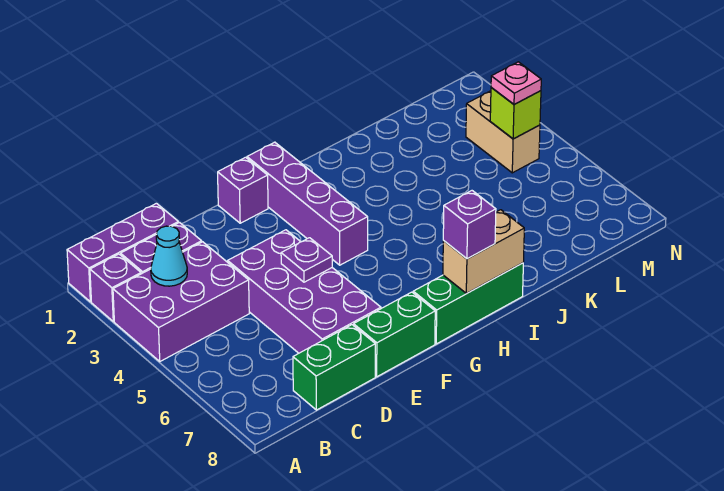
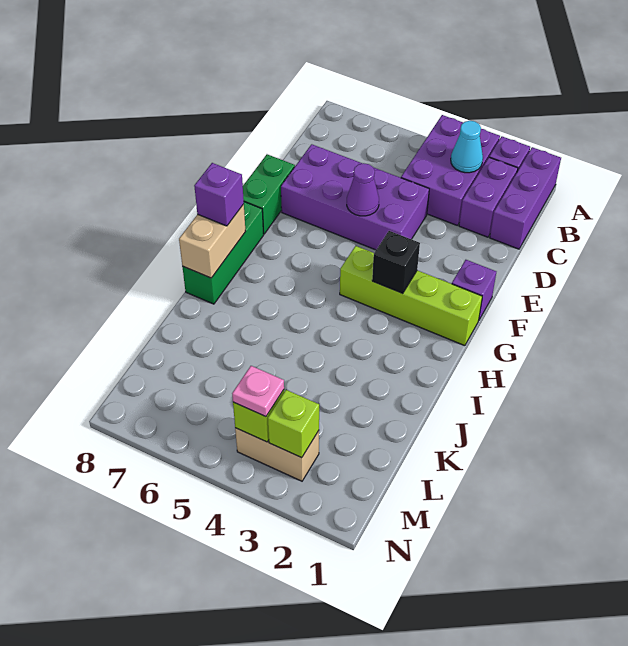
green brick C8:D8 level 1 -> none
purple plate E5 level 2 -> purple cone E5 level 2
purple brick G1:G4 level 1 -> lime brick G1:G4 level 1
none -> black brick G3 level 2
none -> lime brick M3 level 2

